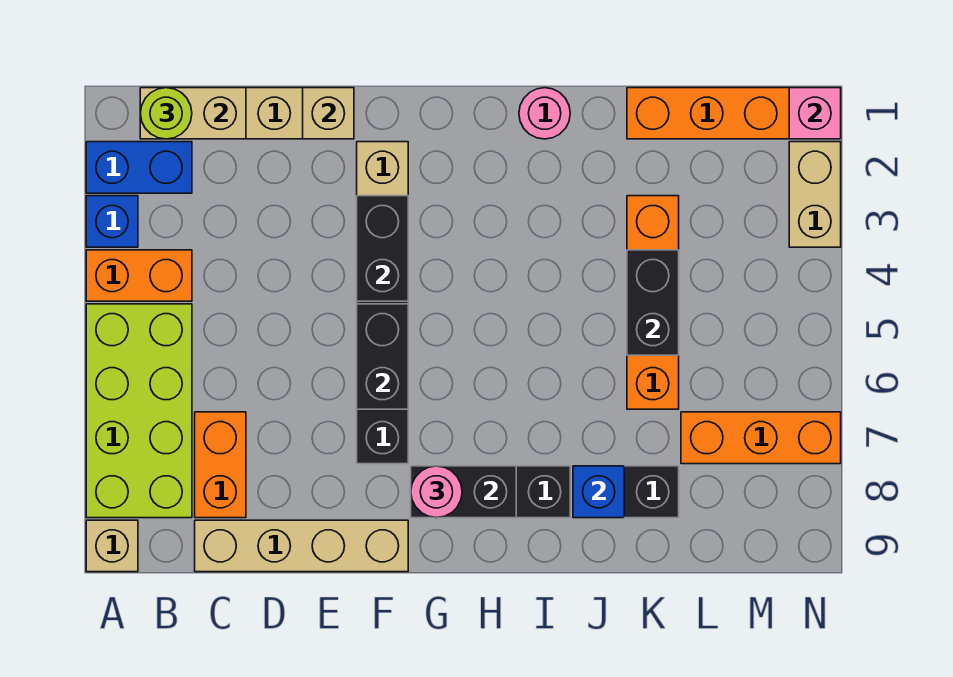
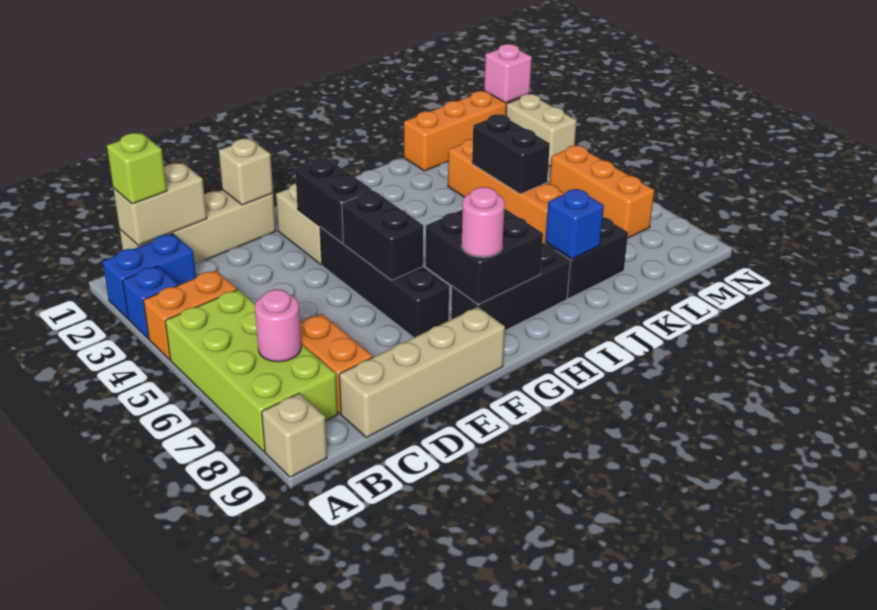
lime round brick B1 level 3 -> lime brick B1 level 3
black brick G8:H8 level 2 -> black brick G7:H8 level 2
pink round brick I1 level 1 -> pink round brick B7 level 2
orange brick L7:N7 level 1 -> orange brick M5:M7 level 1

